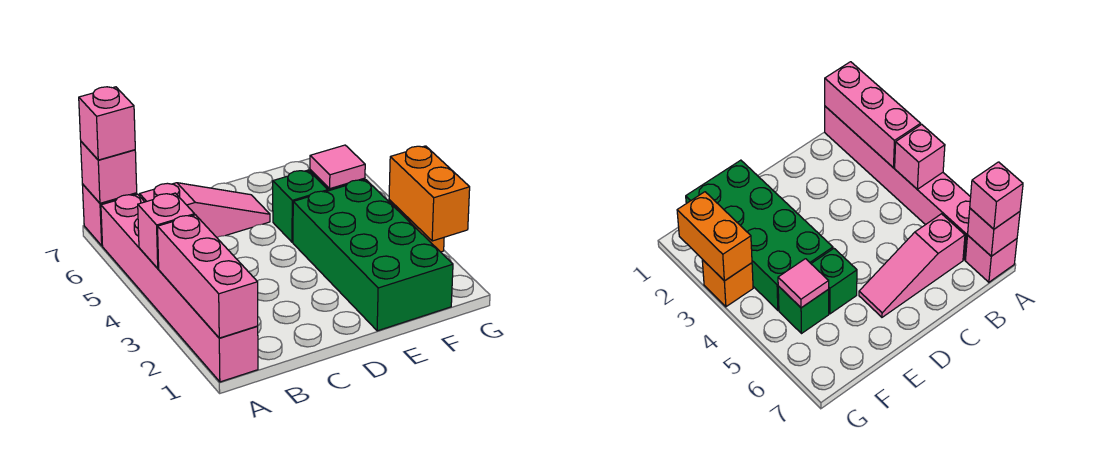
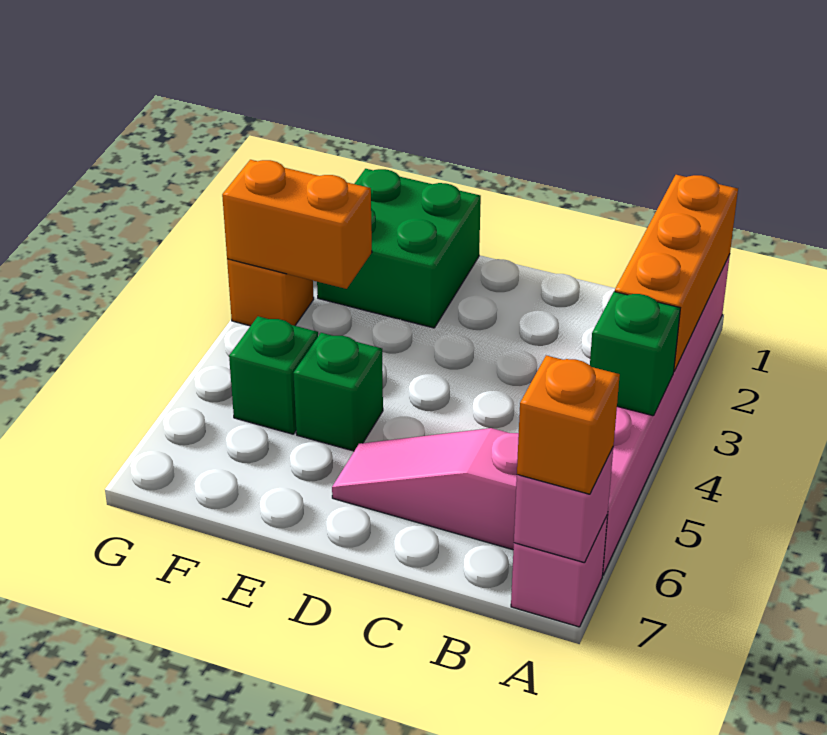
pink brick A1:A3 level 2 -> orange brick A1:A3 level 2
pink brick A4 level 2 -> green brick A4 level 2
pink brick A7 level 3 -> orange brick A7 level 3
green brick E1:F4 level 1 -> green brick E1:F2 level 1
pink tile F5 level 2 -> none
orange brick G2:G3 level 2 -> orange brick F3:G3 level 2

